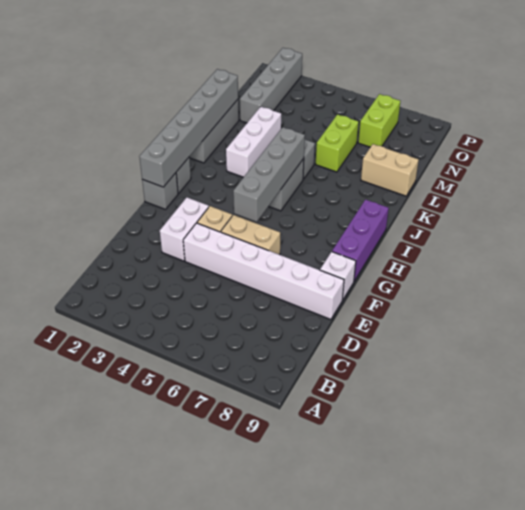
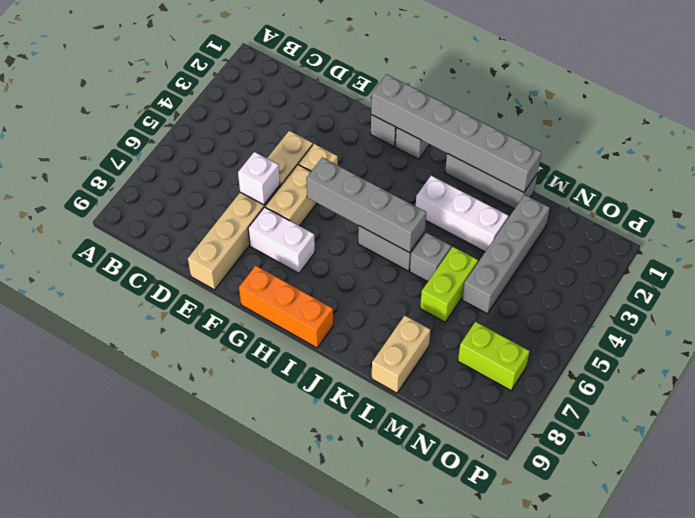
white brick E3:F3 level 1 -> white brick F7:G7 level 1
white brick E4:E9 level 1 -> tan brick E4:E9 level 1
white brick F9 level 1 -> white brick E6 level 2
purple brick G9:I9 level 1 -> orange brick G9:I9 level 1
lime brick L6:M6 level 1 -> lime brick L5:L6 level 1
grey brick M2:P2 level 1 -> grey brick M2:M5 level 1

